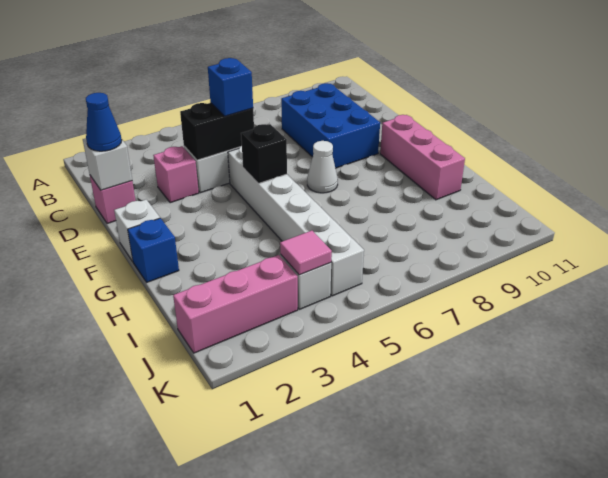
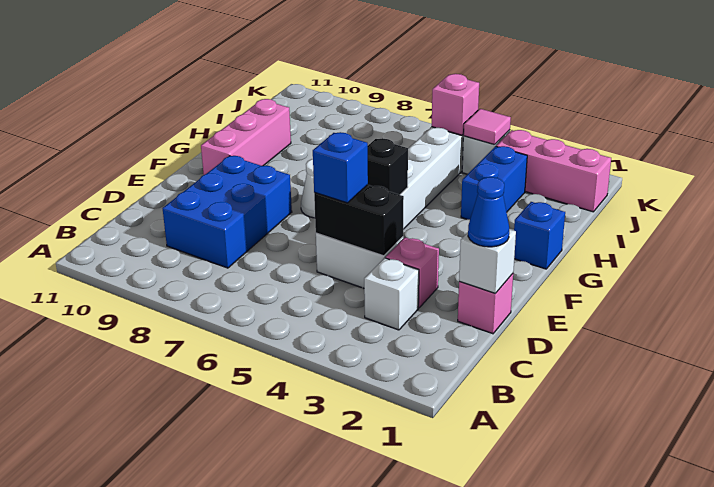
white brick F1 level 1 -> white brick C3 level 1
none -> blue brick H3:I3 level 1
none -> pink brick J5 level 2

